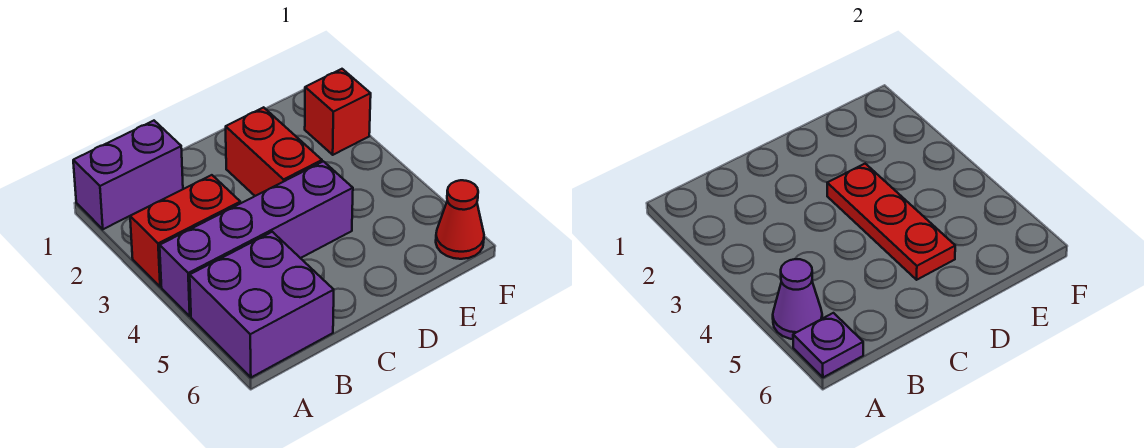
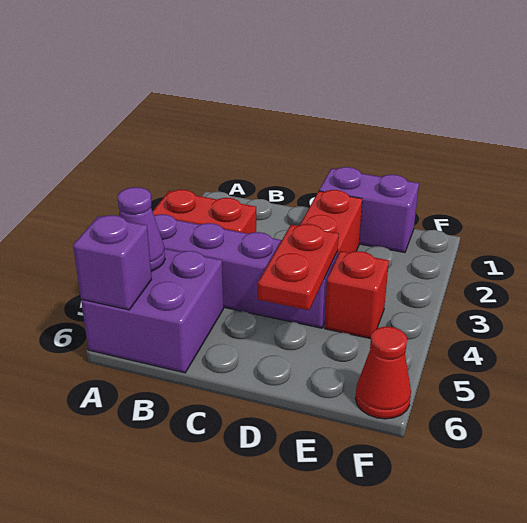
purple brick A1:B1 level 1 -> purple brick D1:E1 level 1
purple plate A6 level 2 -> purple brick A6 level 2
red plate D3:D5 level 2 -> red plate D4:D5 level 2
red brick F2 level 1 -> red brick E4 level 1

